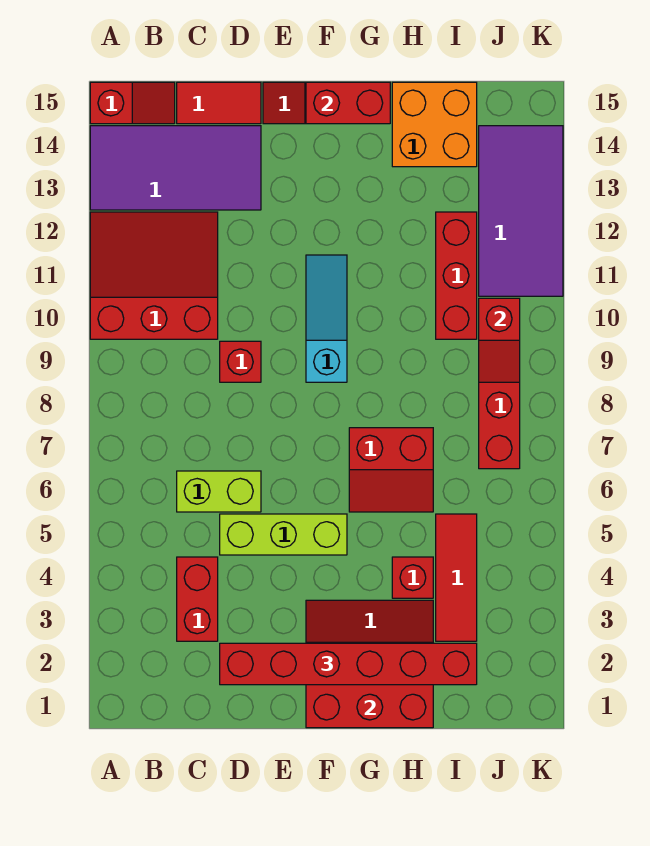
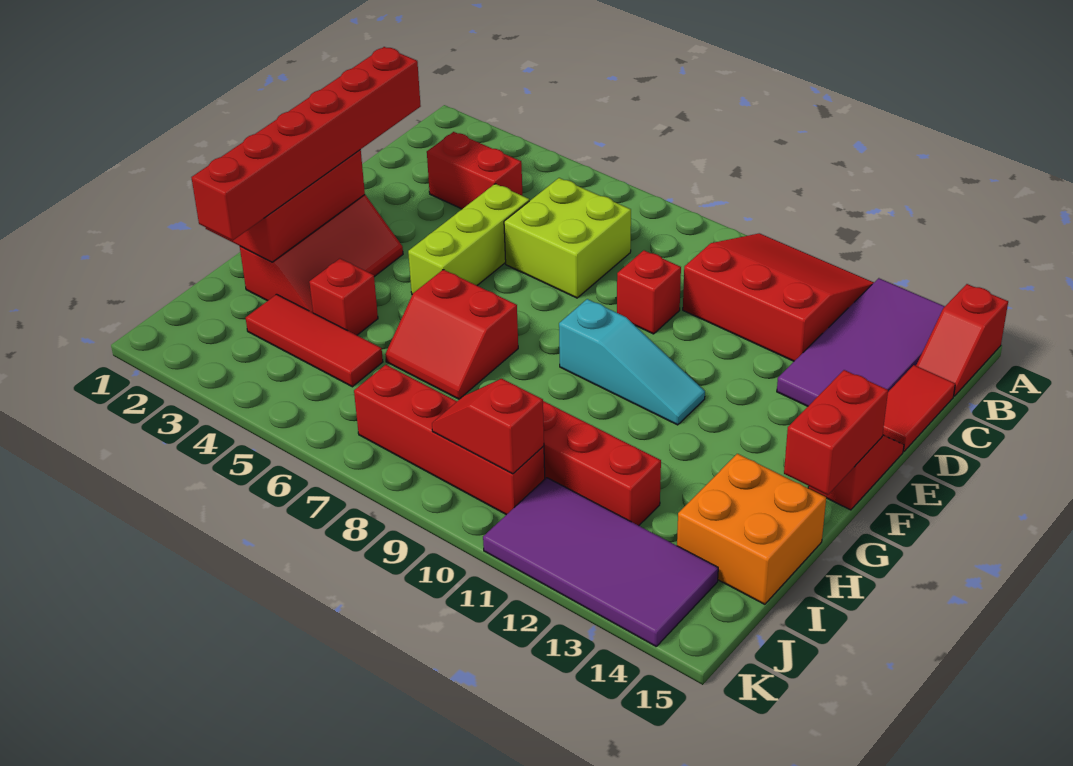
red slope A10:C12 level 1 top 10 -> red slope A10:C12 level 1 top C
lime brick C6:D6 level 1 -> lime brick C6:D7 level 1
red slope G6:H7 level 1 top 7 -> red slope G6:H7 level 1 top G

